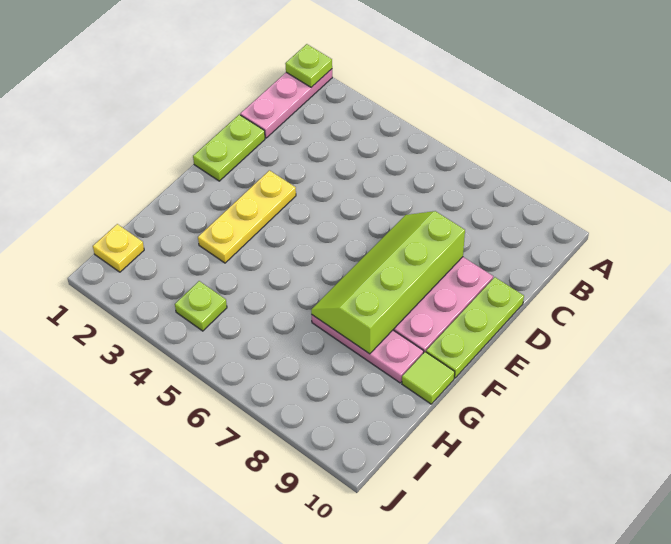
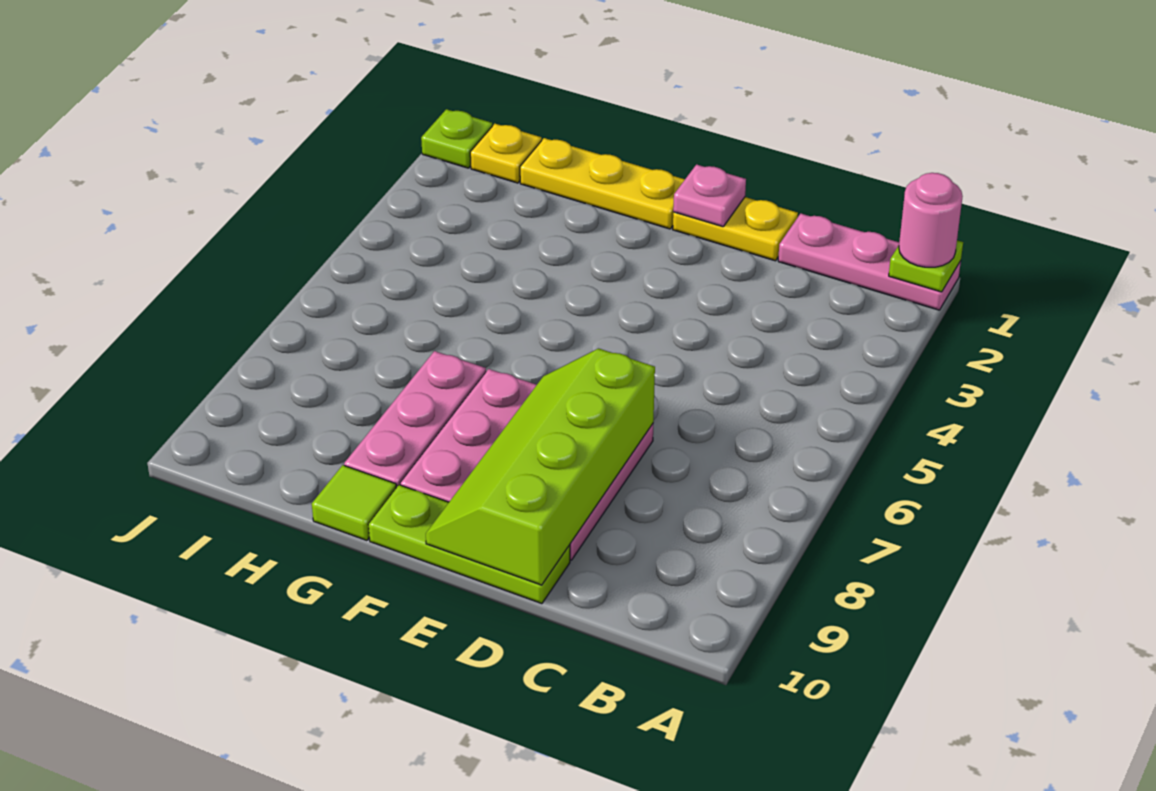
none -> pink round brick A1 level 3
lime plate D1:E1 level 1 -> yellow plate D1:E1 level 1
lime slope D7:G8 level 2 top 8 -> lime slope D7:E10 level 2 top D
none -> pink plate E1 level 2
yellow plate E3:G3 level 1 -> yellow plate F1:H1 level 1
lime plate I4 level 1 -> lime plate J1 level 1

